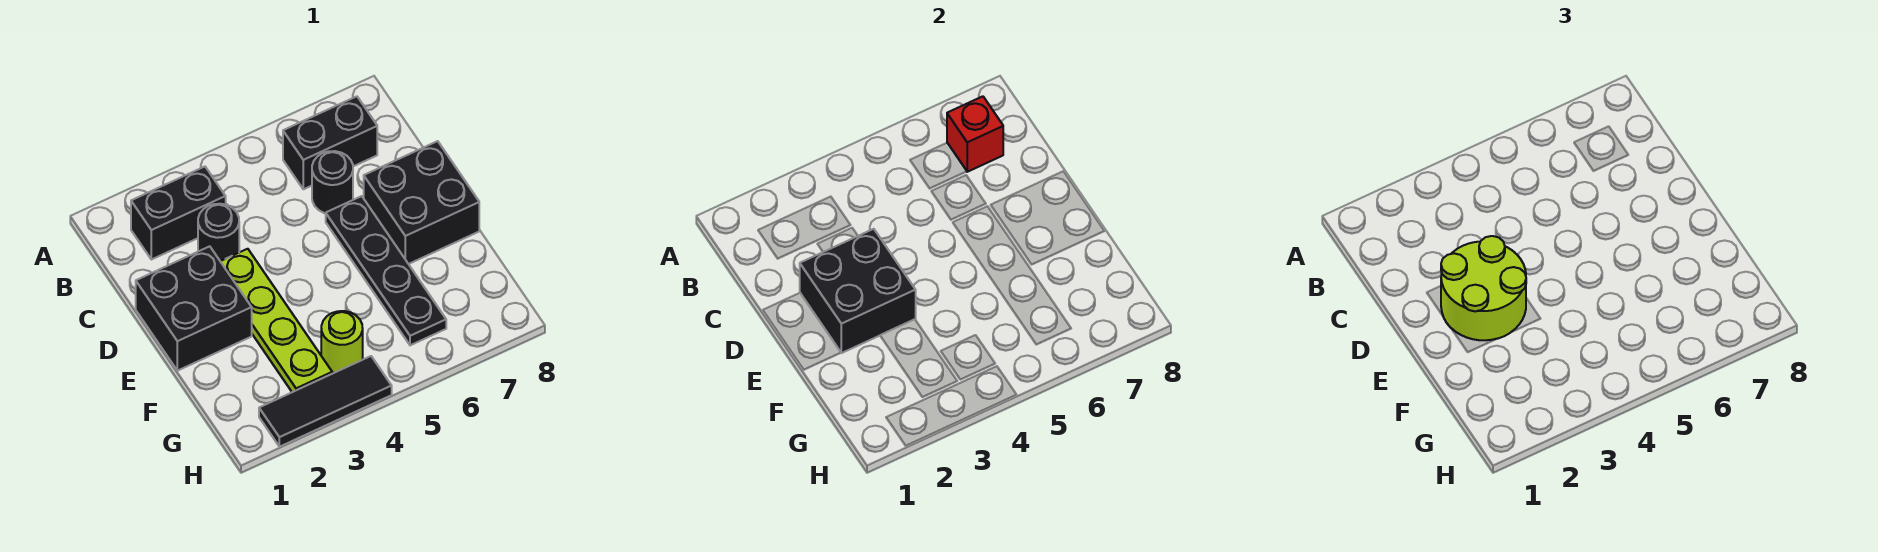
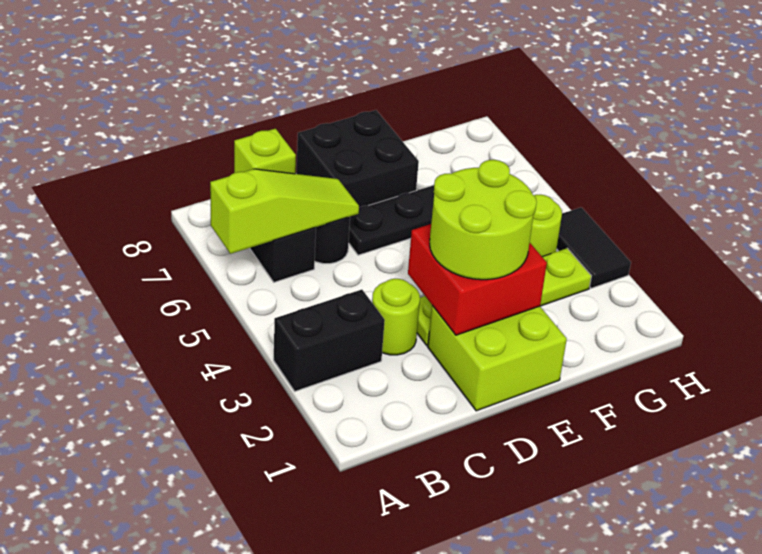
none -> lime slope A6:C6 level 2 top A
black brick B2:B3 level 1 -> black brick A3:B3 level 1
red brick B7 level 2 -> lime brick B7 level 2
black round brick C3 level 1 -> lime round brick C3 level 1
black brick D1:E2 level 1 -> lime brick D1:E2 level 1
black brick D2:E3 level 2 -> red brick D2:E3 level 2
black tile H2:H4 level 1 -> black tile H3:H4 level 1

